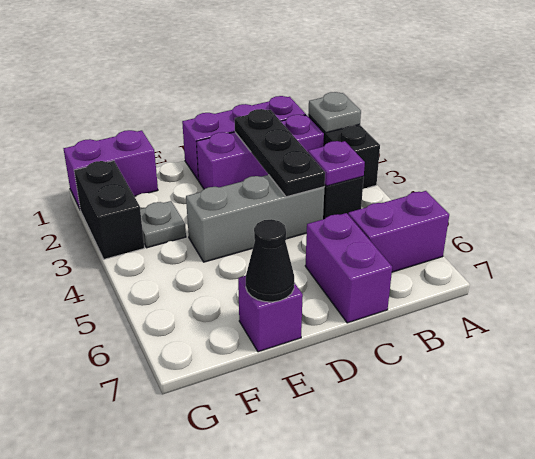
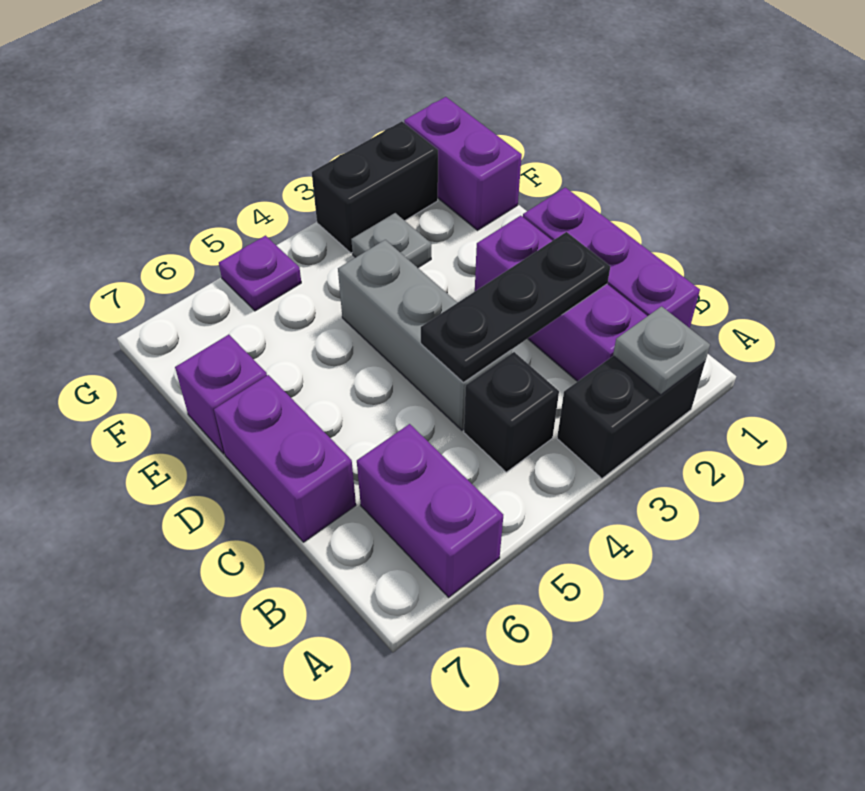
purple plate B4 level 2 -> purple plate G5 level 1
purple brick C6:C7 level 1 -> purple brick C7:D7 level 1
black cone E7 level 2 -> none

